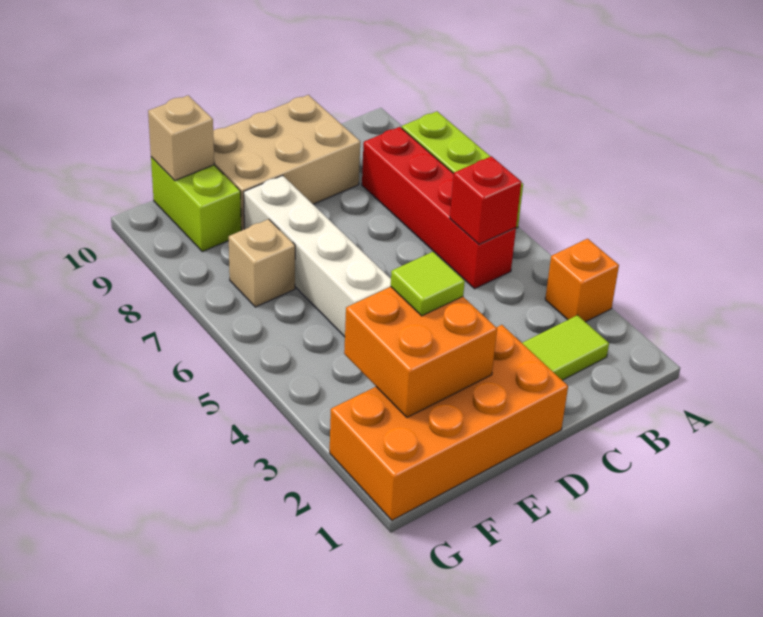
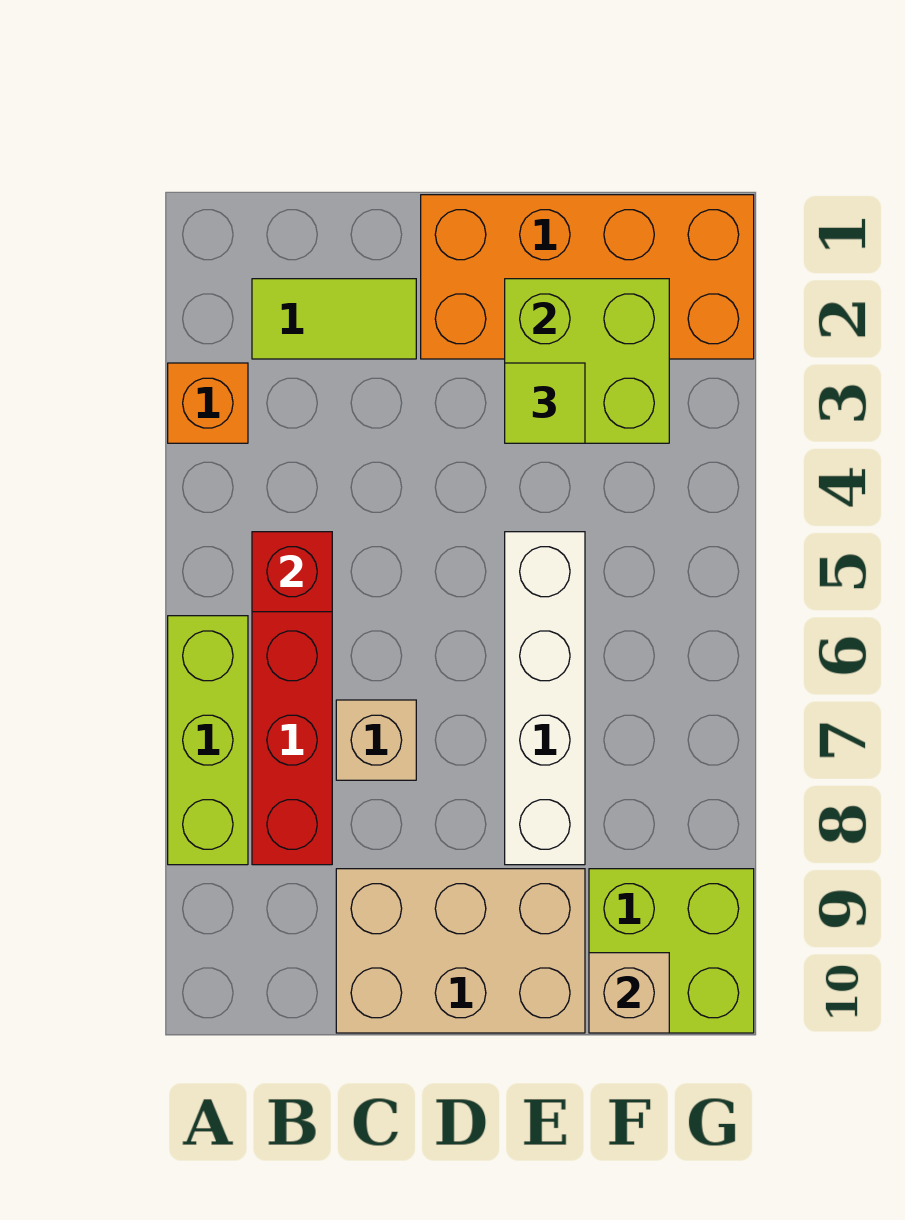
orange brick E2:F3 level 2 -> lime brick E2:F3 level 2
tan brick F7 level 1 -> tan brick C7 level 1
lime brick F9:F10 level 1 -> lime brick F9:G10 level 1

